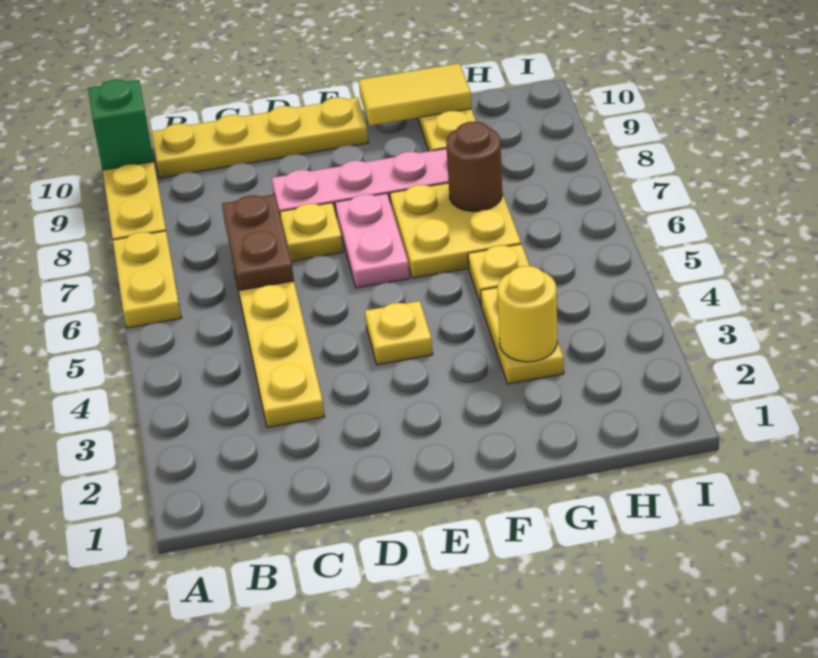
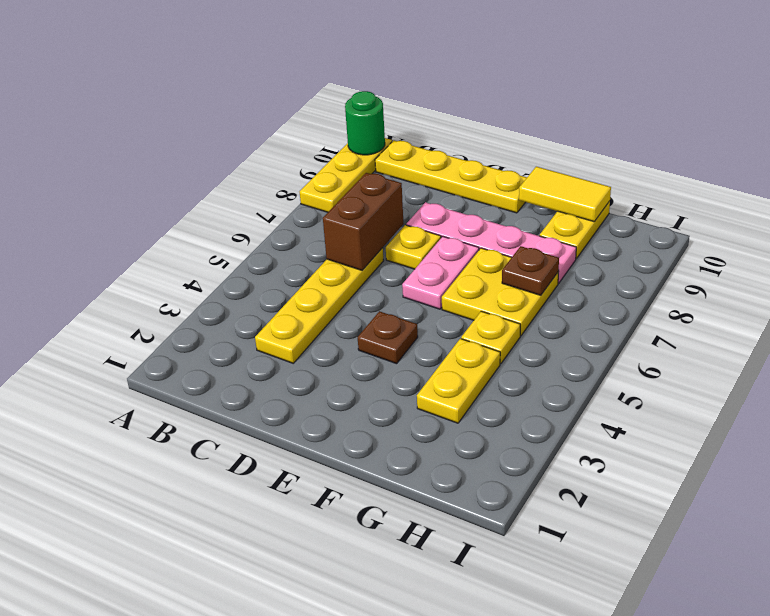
yellow plate A6:A7 level 1 -> none
green brick A10 level 2 -> green round brick A10 level 2
brown plate C6:C7 level 2 -> brown brick C6:C7 level 2
yellow plate E4 level 1 -> brown plate E4 level 1
yellow round brick G3 level 2 -> none
brown round brick G7 level 2 -> brown plate G7 level 2

